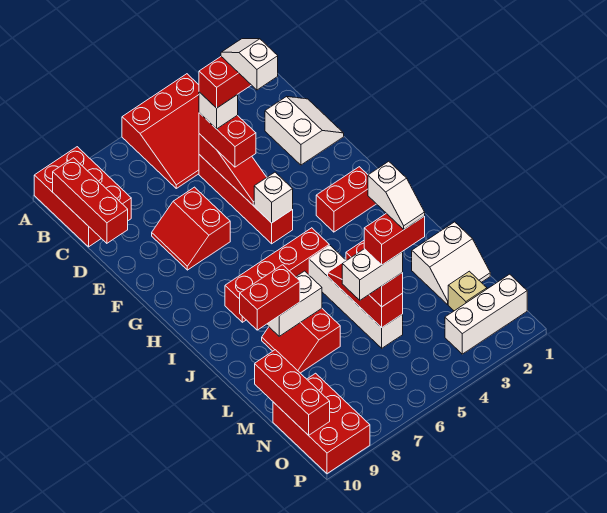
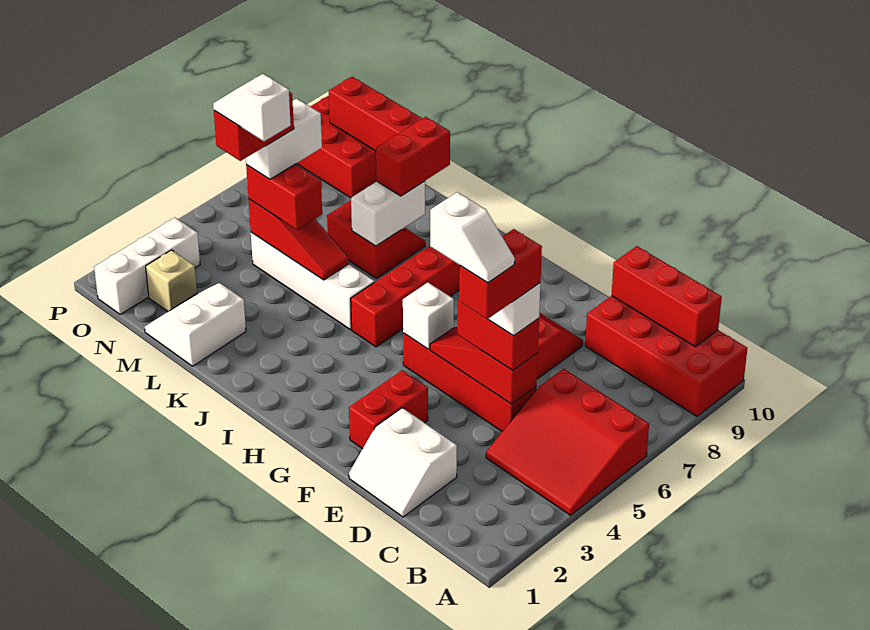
red slope A4:C6 level 1 top A -> red slope A4:C6 level 1 top 6
red brick A9:C10 level 1 -> red brick A9:D10 level 1
red brick H2:H3 level 1 -> red brick F2:F3 level 1

